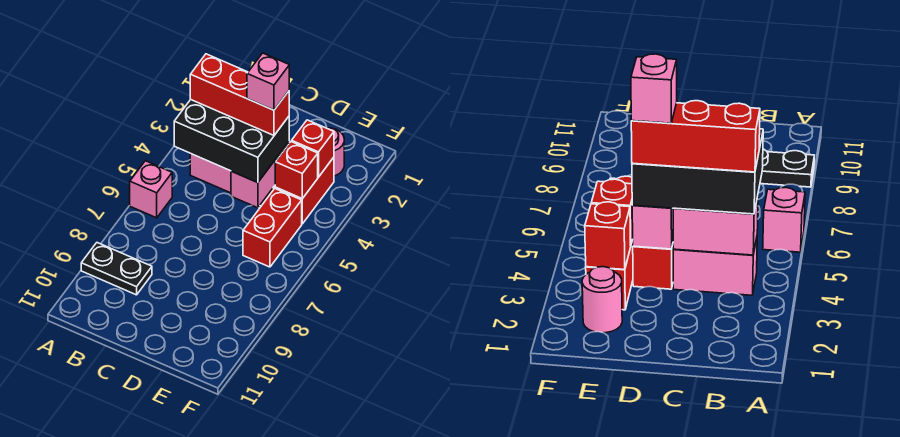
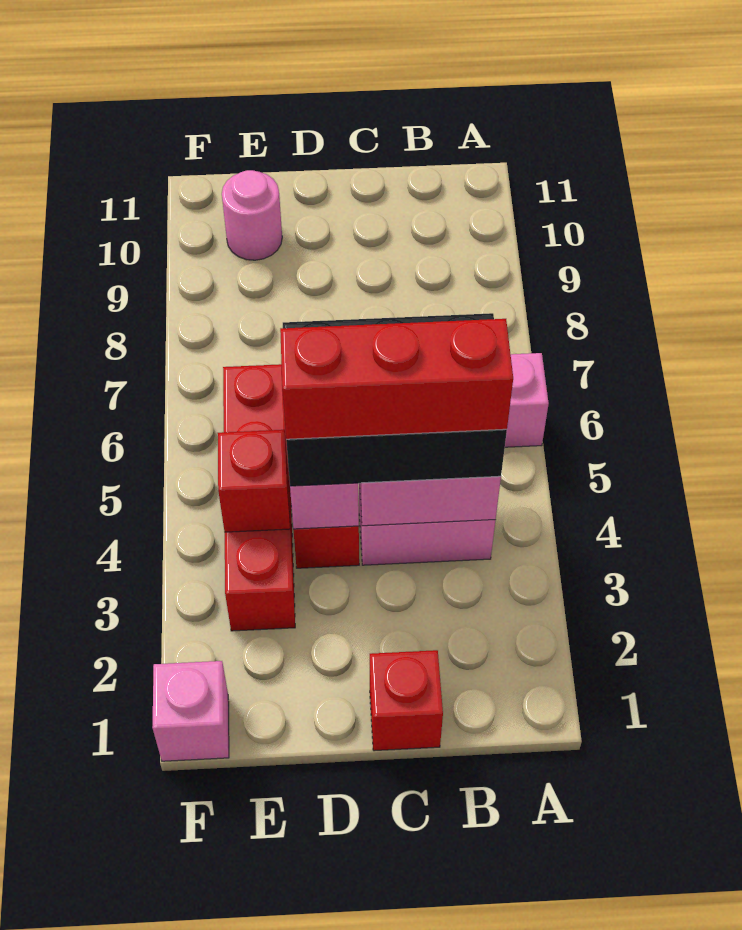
black plate A9:B9 level 1 -> none
pink brick D4 level 5 -> pink brick F1 level 1
pink round brick E2 level 1 -> pink round brick E10 level 1
red brick E3 level 2 -> red brick C1 level 1

